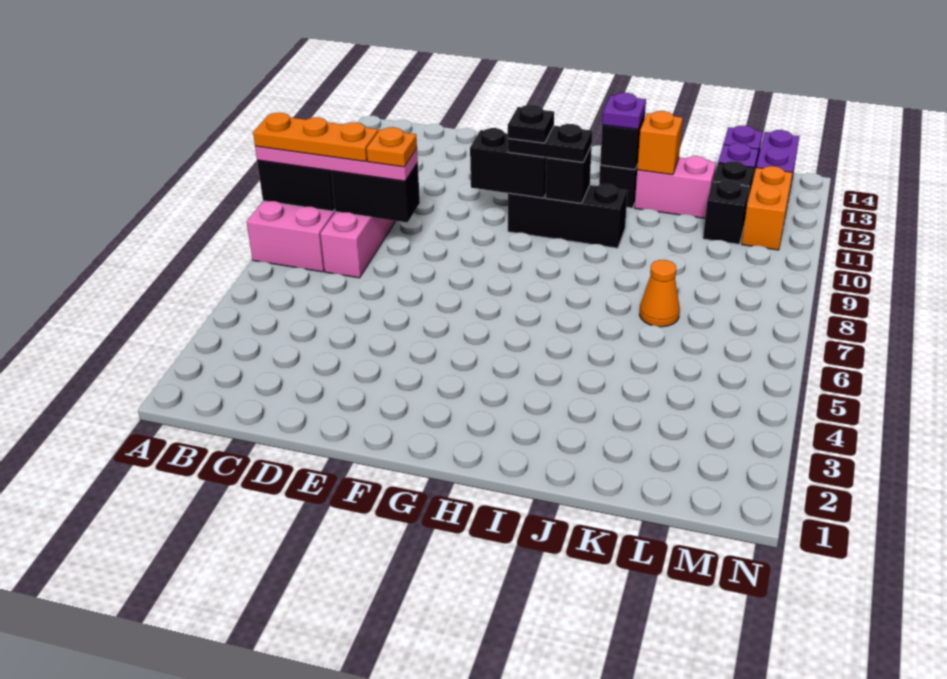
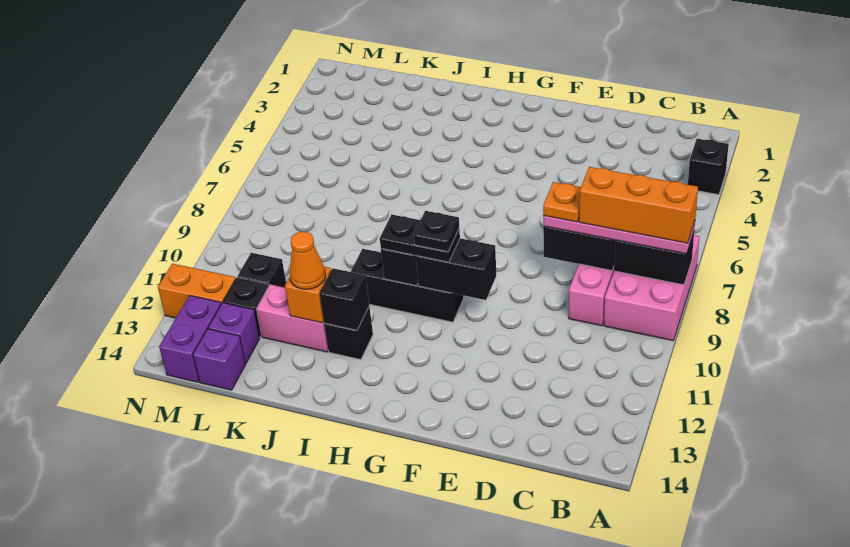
none -> black brick A3 level 1
orange plate A8:C8 level 4 -> orange brick A8:C8 level 4
purple plate I12 level 3 -> none
orange cone K7 level 1 -> orange cone J12 level 3
orange brick M11:M12 level 1 -> orange brick M12:N12 level 1

